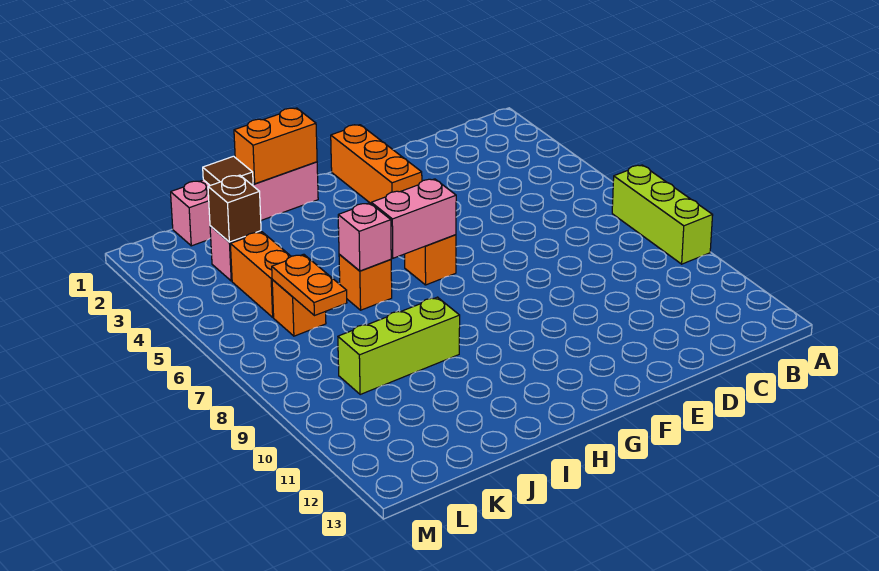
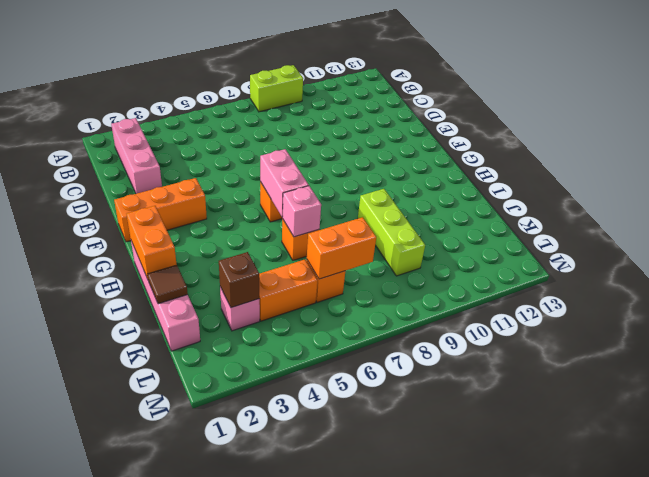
lime brick A7:A9 level 1 -> lime brick A8:A9 level 1
none -> pink brick B2:D2 level 1
orange plate K6:K7 level 2 -> orange brick K6:K7 level 2

